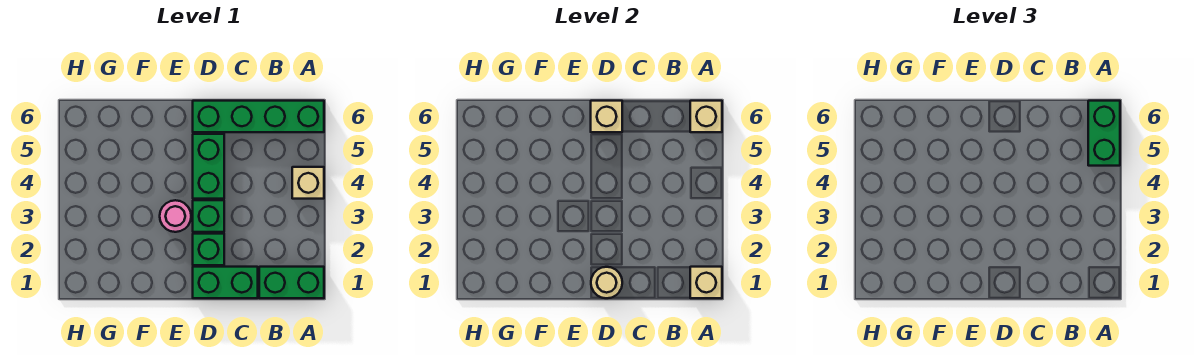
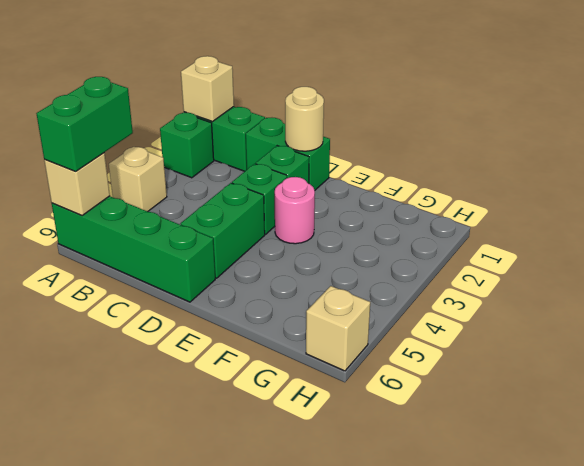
none -> green brick A2 level 1
tan brick D6 level 2 -> tan brick H6 level 1

